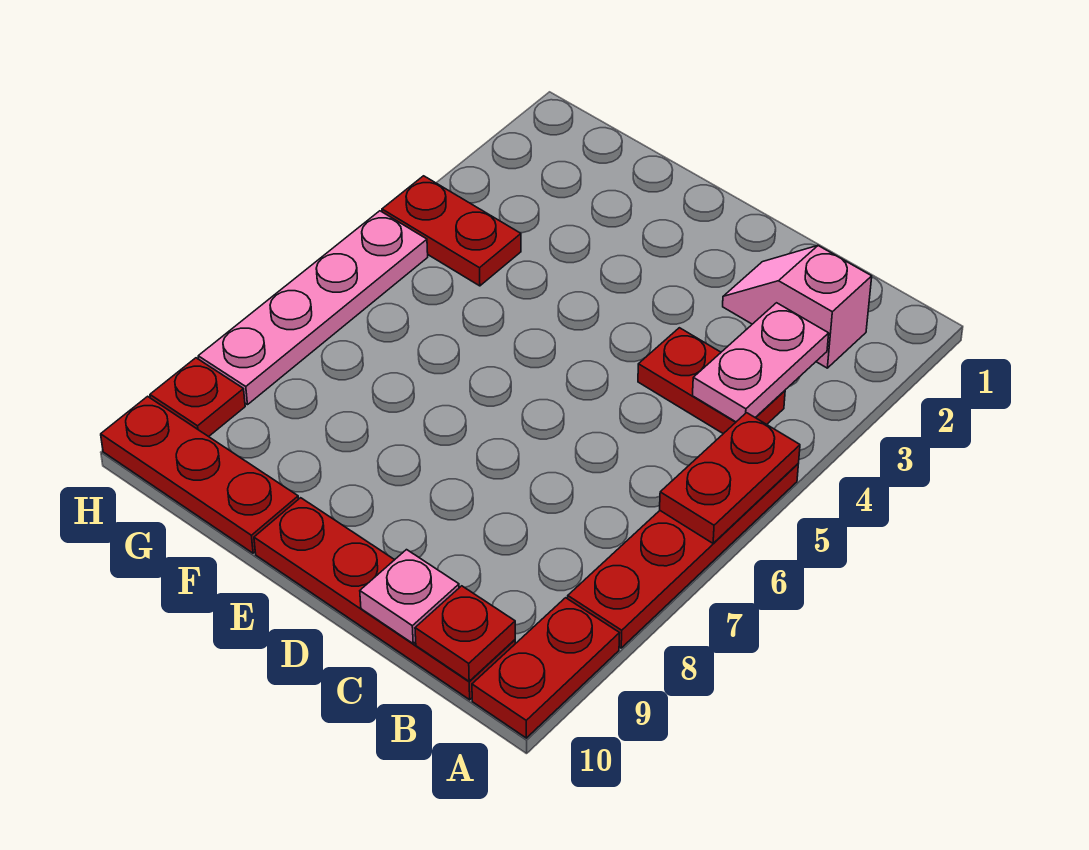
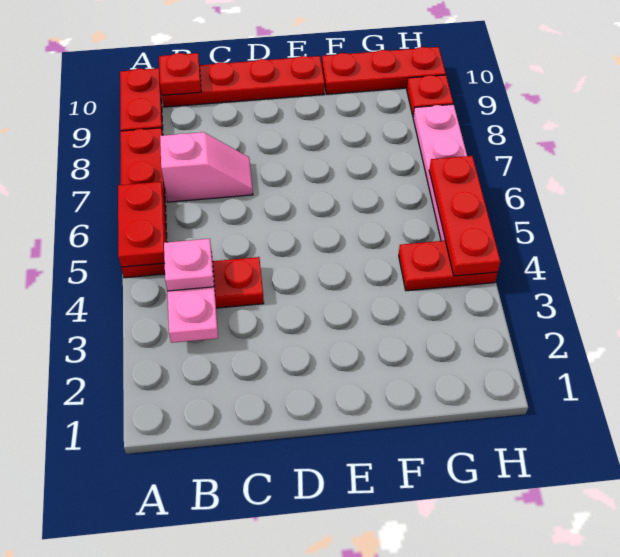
pink slope B2:C2 level 1 top B -> pink slope B7:C7 level 1 top B
pink plate C10 level 2 -> pink plate B4 level 3
none -> red plate H4:H6 level 2

